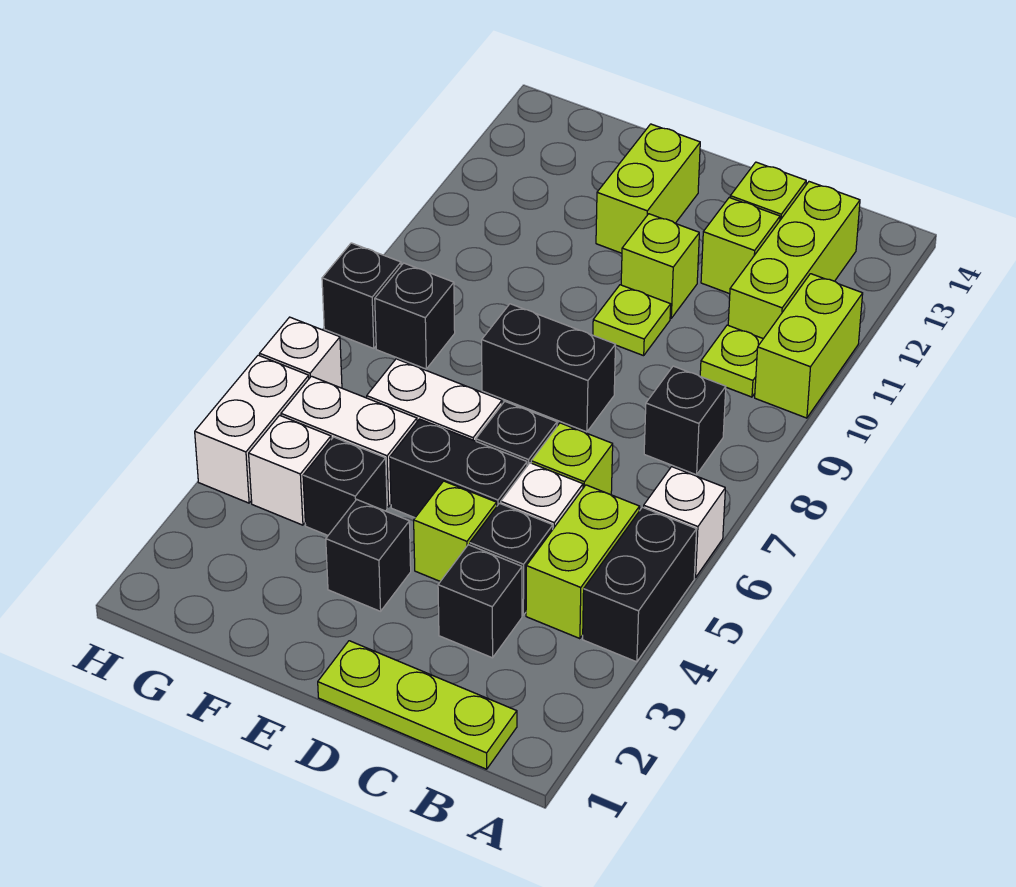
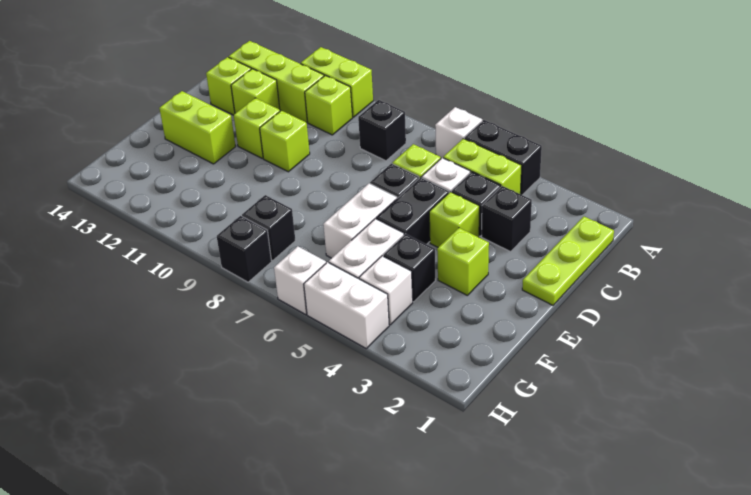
lime plate B10 level 1 -> lime brick B10 level 1
black brick D8:E8 level 1 -> none
lime plate D10 level 1 -> lime brick D10 level 1
black brick E3 level 1 -> lime brick E3 level 1

